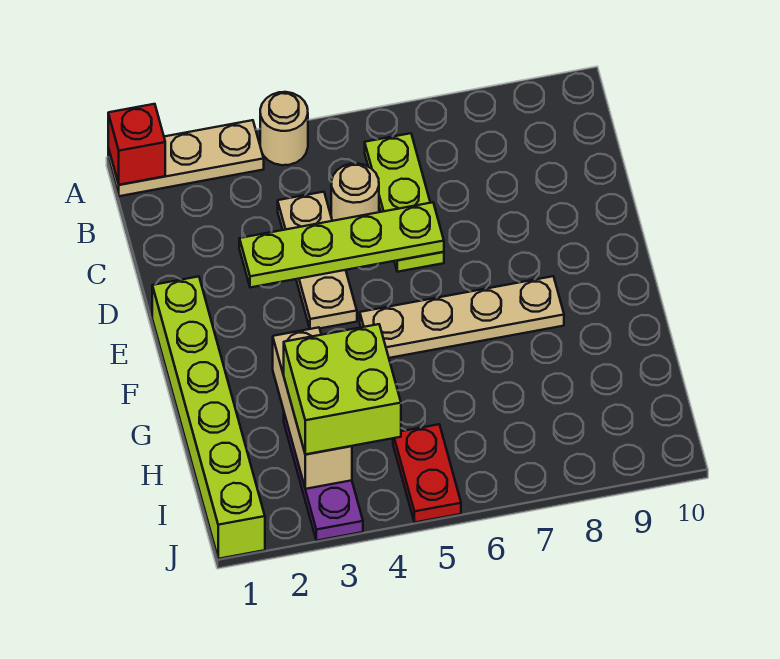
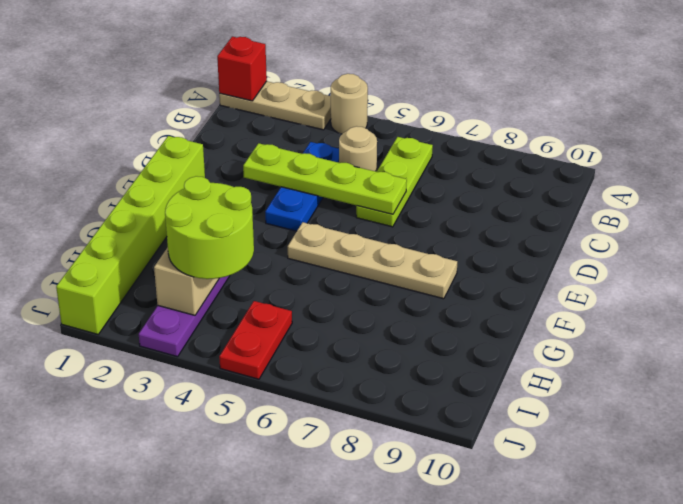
tan plate C4:E4 level 1 -> blue plate C4:E4 level 1
lime brick H3:I4 level 3 -> lime round brick H3:I4 level 3

